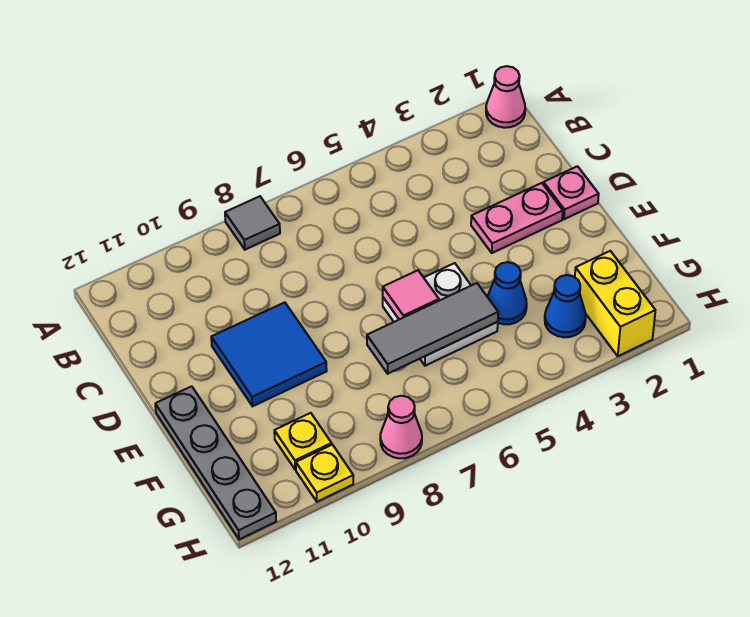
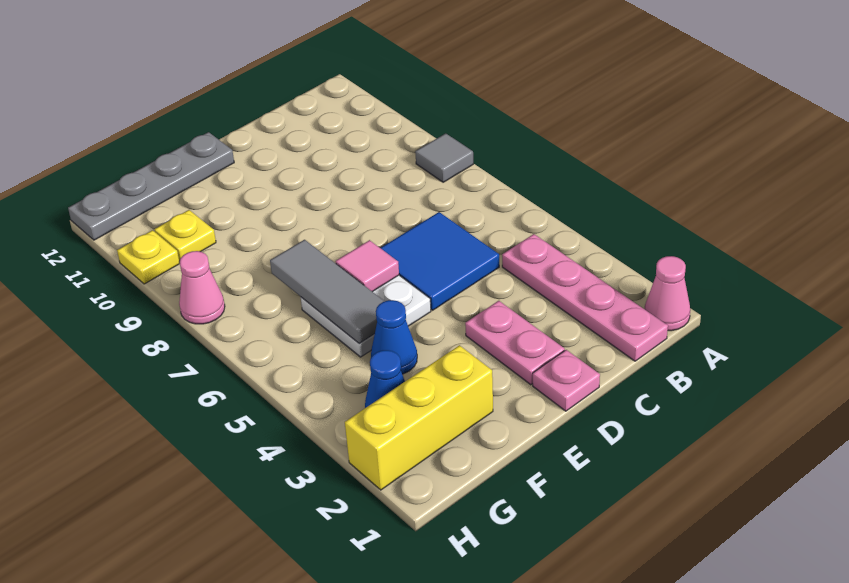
none -> pink plate B1:B4 level 1
blue tile D9:E10 level 1 -> blue tile C5:D6 level 1
yellow brick G2:H2 level 1 -> yellow brick F2:H2 level 1

